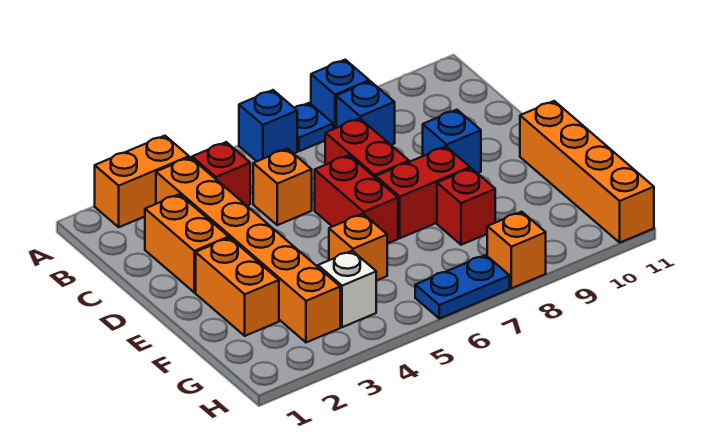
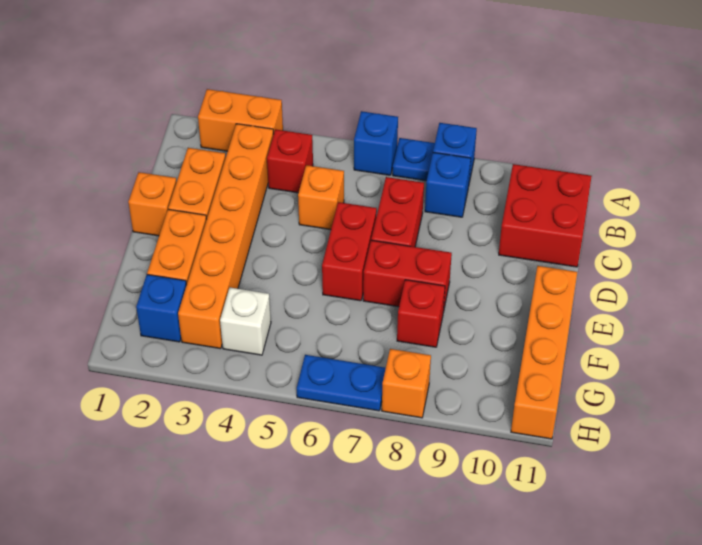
none -> red brick B10:C11 level 1
blue brick D9 level 1 -> blue brick G2 level 1
orange brick F5 level 1 -> orange brick D1 level 1

